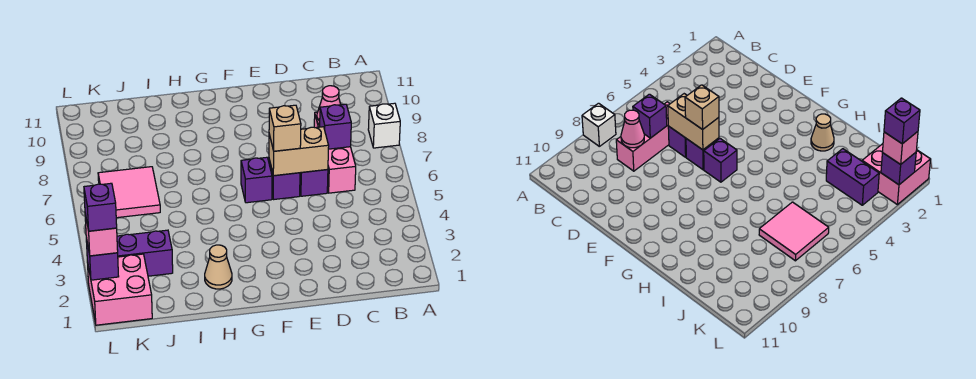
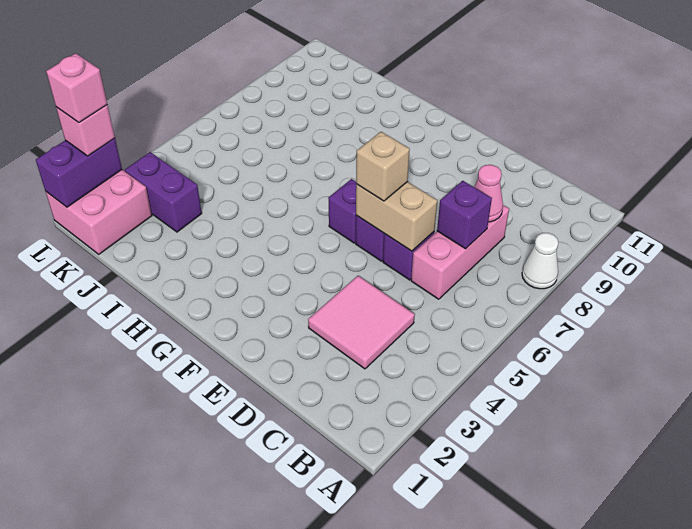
white brick A8 level 1 -> white cone A8 level 1
tan cone H2 level 1 -> none
pink tile J6:K7 level 1 -> pink tile C3:D4 level 1
purple brick L2 level 2 -> purple brick L1:L2 level 2
purple brick L2 level 4 -> pink brick L2 level 4

